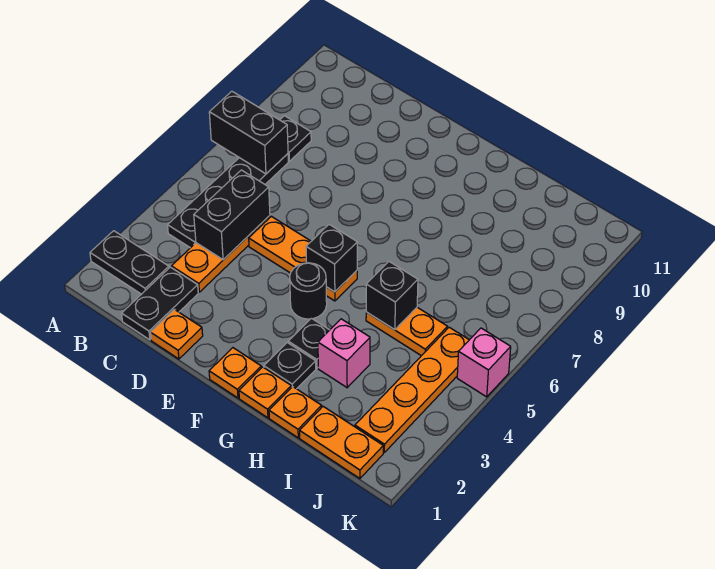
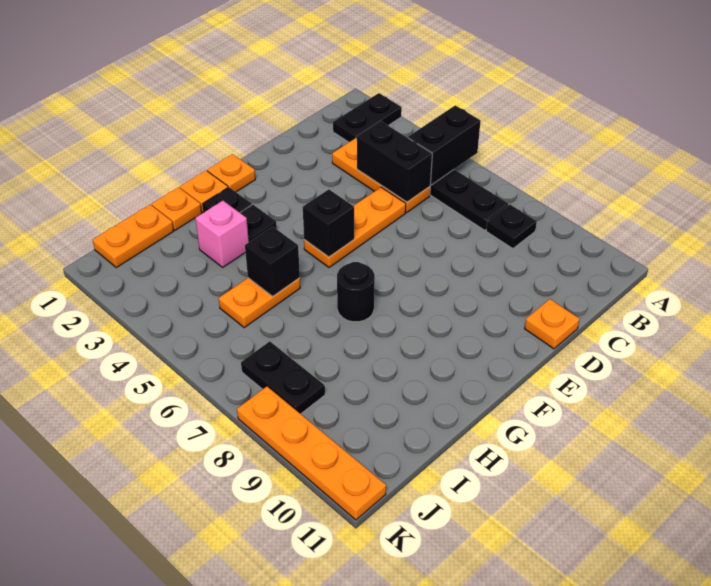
black brick A7:B7 level 2 -> black brick A5:B5 level 2
black plate C1:C2 level 1 -> black plate J7:J8 level 1
orange plate D1 level 1 -> orange plate D11 level 1
black round brick F4 level 1 -> black round brick G7 level 1
orange plate J2:J5 level 1 -> orange plate K8:K11 level 1
pink brick K5 level 1 -> none

